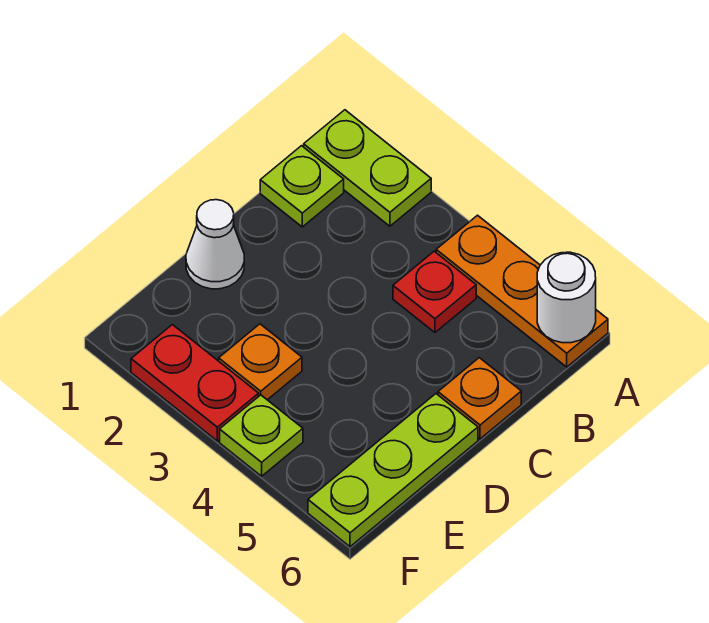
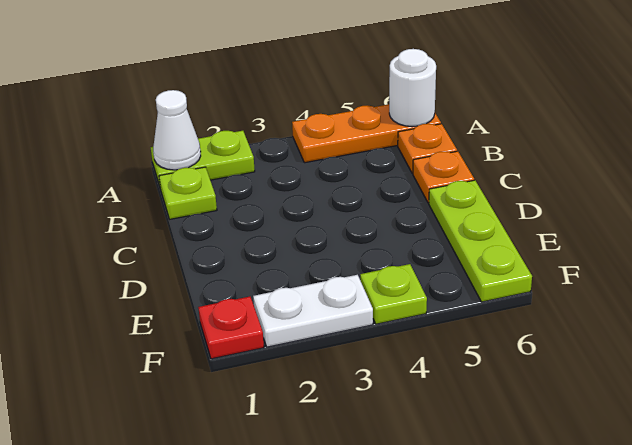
red plate B4 level 1 -> red plate F1 level 1
white cone D1 level 1 -> white cone A1 level 2
orange plate E3 level 1 -> orange plate B6 level 1
red plate F2:F3 level 1 -> white plate F2:F3 level 1

